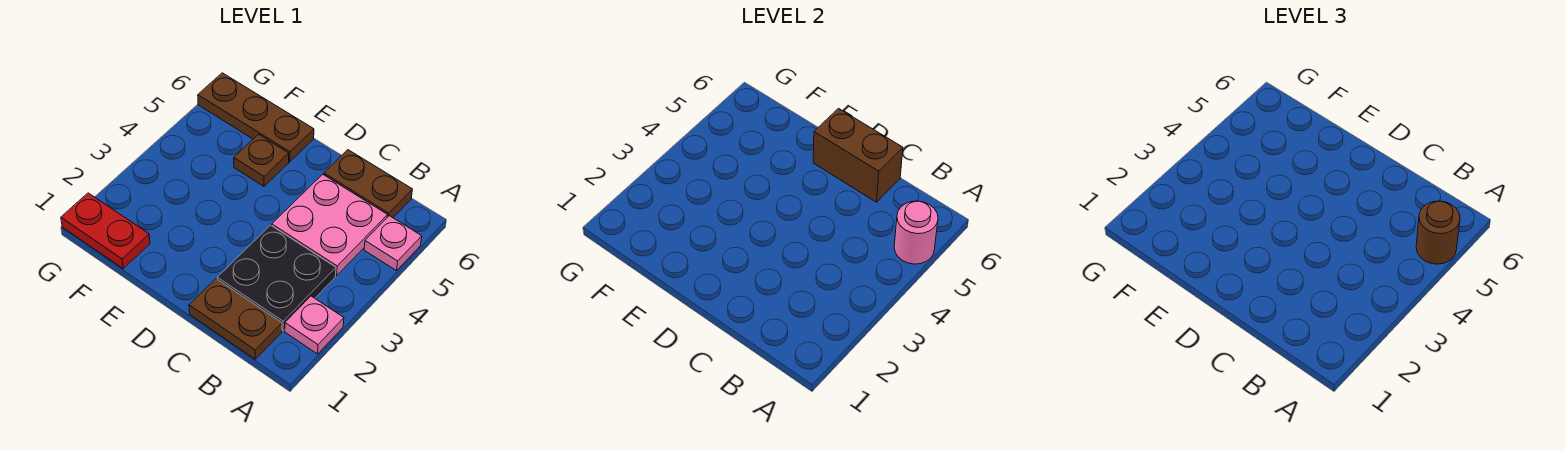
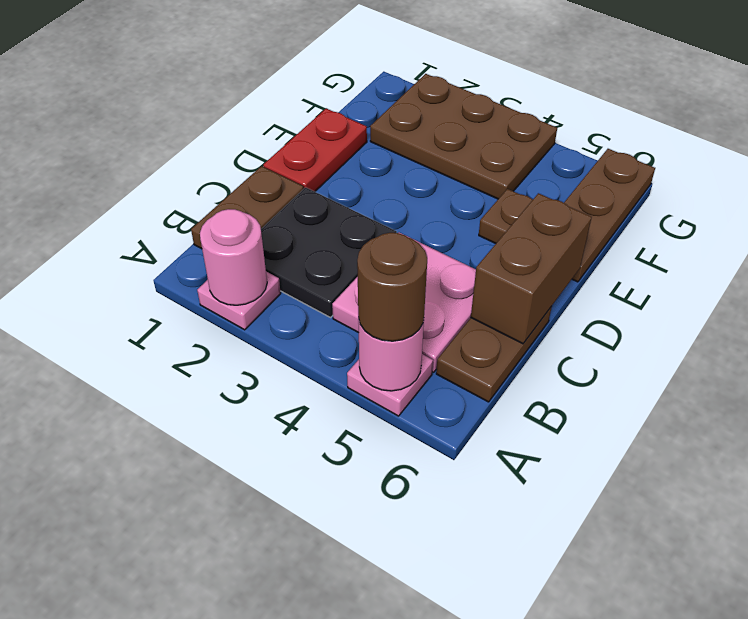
none -> pink round brick A2 level 2
red plate F1:G1 level 1 -> red plate D1:E1 level 1
none -> brown plate F2:G4 level 1

